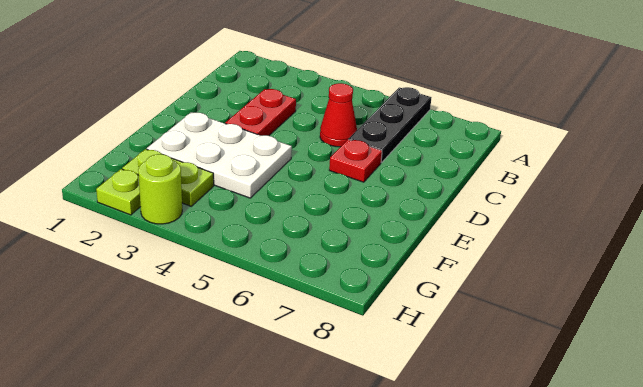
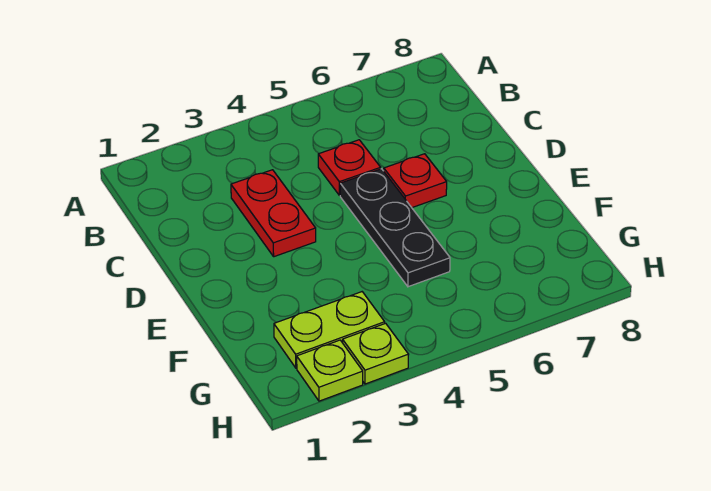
black plate A6:C6 level 1 -> black plate D5:F5 level 1
red cone C5 level 1 -> red plate C5 level 1
white plate E2:F4 level 1 -> none
lime round brick H3 level 1 -> lime plate H3 level 1

